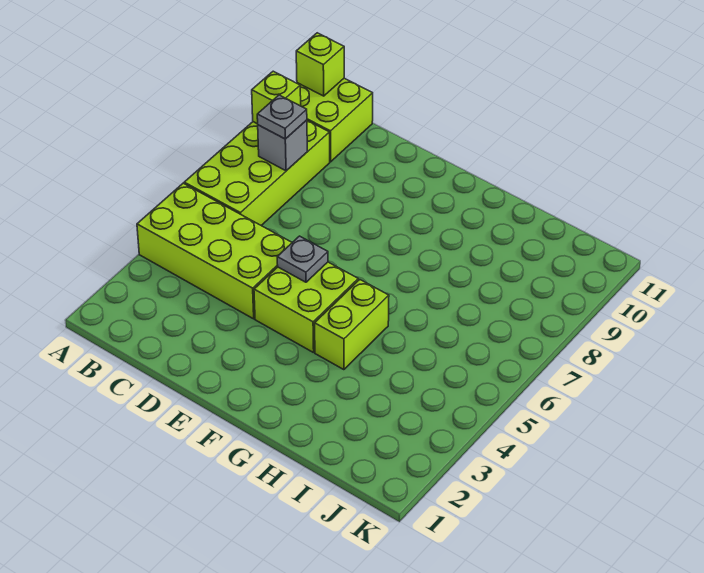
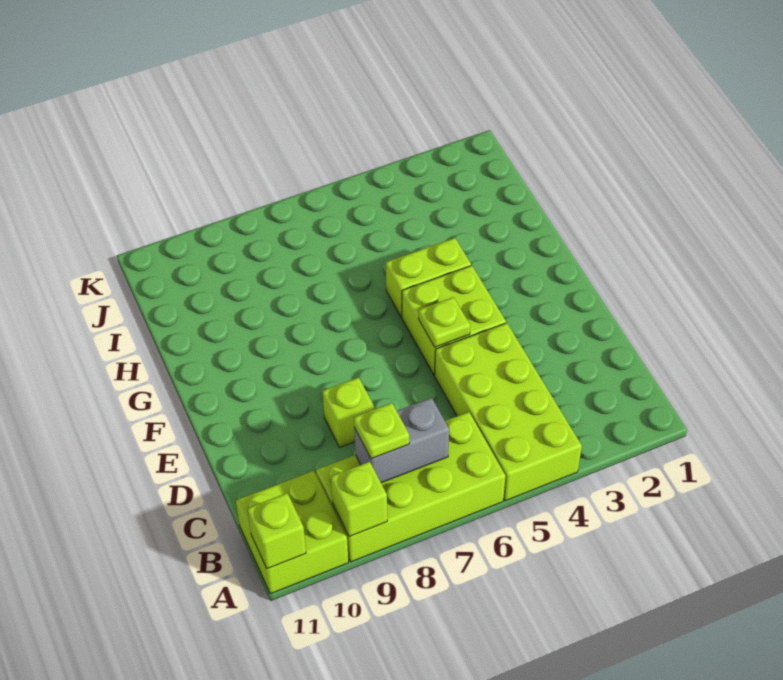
grey brick B8 level 2 -> grey brick B7:B8 level 2
grey plate B8 level 3 -> lime plate B8 level 3
none -> lime brick D8 level 1
grey plate E5 level 2 -> lime plate E5 level 2

